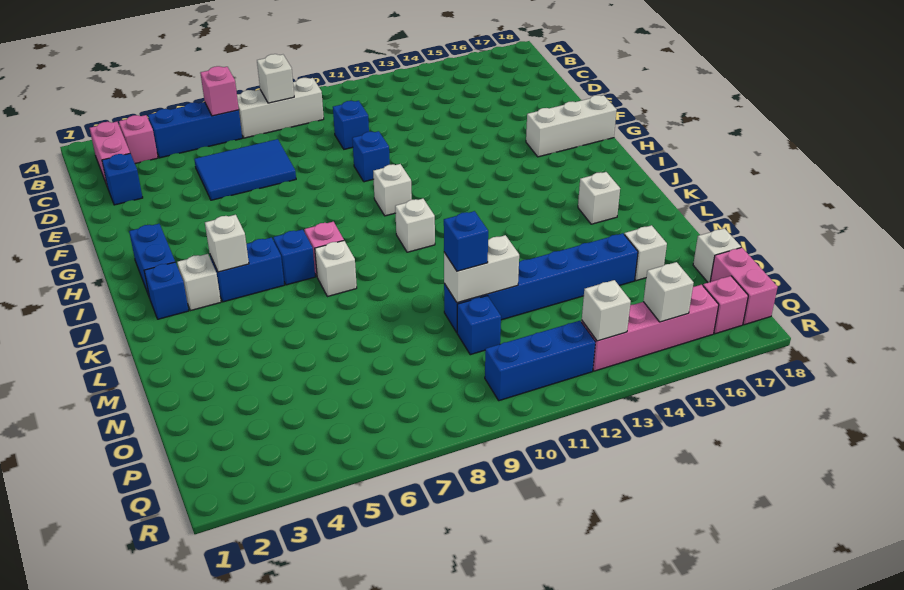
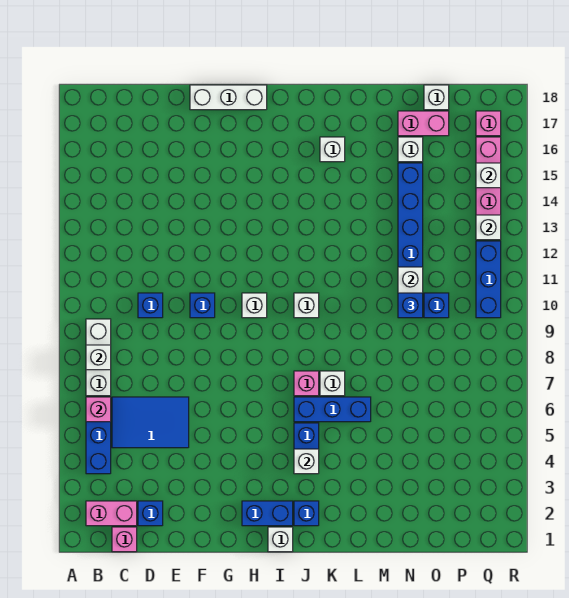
pink brick B3 level 1 -> pink brick C1 level 1
blue tile D5:E7 level 1 -> blue tile C5:E6 level 1
white brick G16:G18 level 1 -> white brick F18:H18 level 1
white brick J3 level 1 -> white brick I1 level 1
blue brick J6 level 1 -> blue brick J6:L6 level 1
pink brick P18:Q18 level 1 -> pink brick N17:O17 level 1

